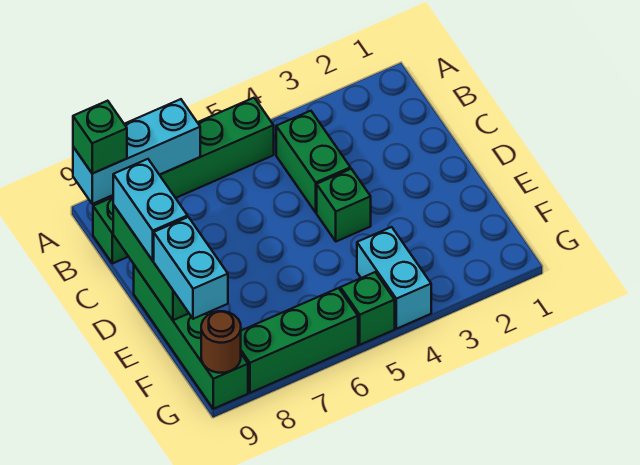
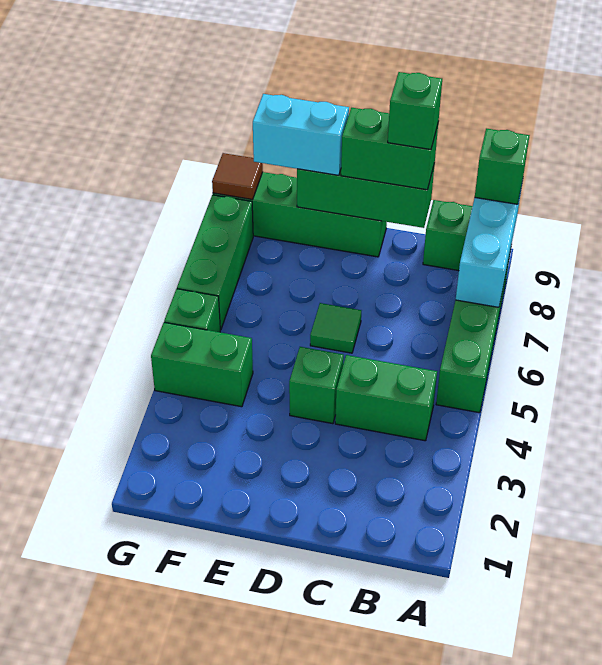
cyan brick C9:D9 level 3 -> green brick C9:D9 level 3
none -> green brick C9 level 4
none -> green tile D6 level 1
cyan brick F4:G4 level 1 -> green brick F4:G4 level 1
brown round brick G9 level 2 -> brown tile G9 level 2

